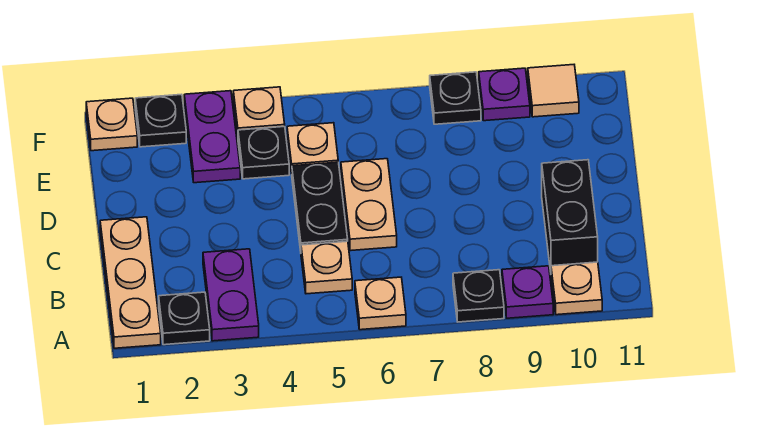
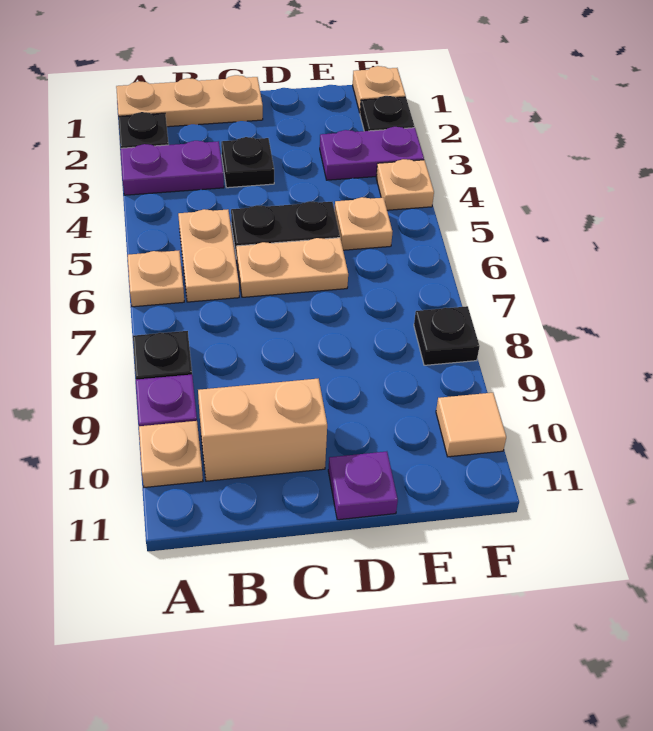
tan plate B5 level 1 -> tan plate B5:B6 level 1
black brick B10:C10 level 1 -> tan brick B10:C10 level 1
black plate E4 level 1 -> black plate C3 level 1
purple plate F9 level 1 -> purple plate D11 level 1

